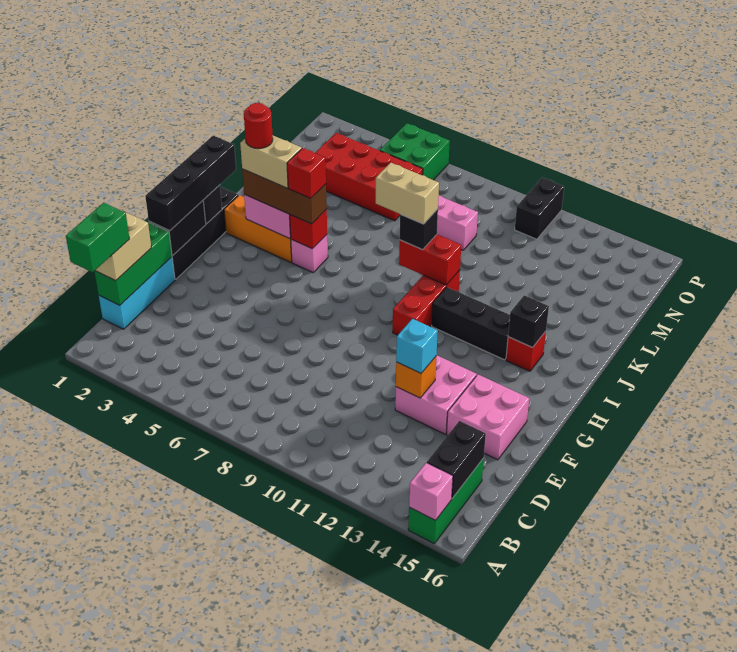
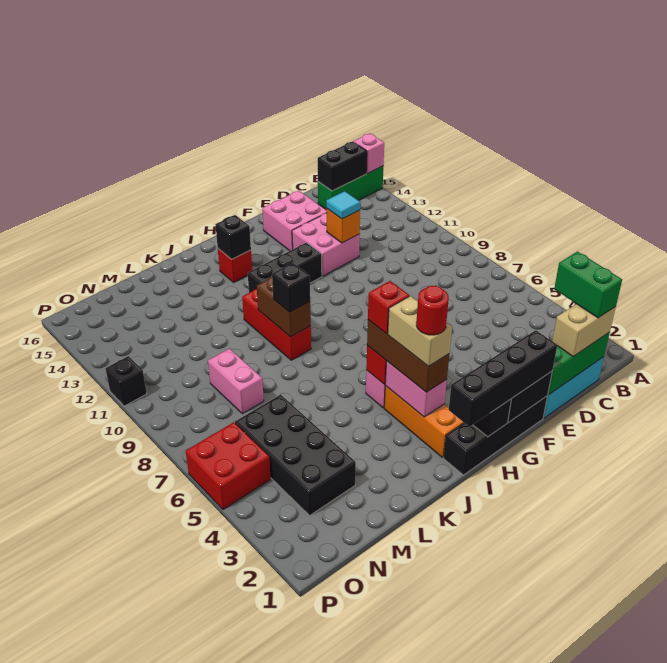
green brick B1:C1 level 4 -> green brick C1:C2 level 4
cyan brick E12 level 3 -> cyan tile E12 level 3
red brick H10:J10 level 1 -> red brick J9:J11 level 1
black brick I11:I13 level 1 -> black brick G12:I12 level 1
tan brick J8:J9 level 4 -> none
red brick J9:J10 level 2 -> brown brick J9:J10 level 2
red brick M3:N6 level 1 -> black brick M3:N6 level 1
green brick O5:P6 level 1 -> red brick O5:P6 level 1
black brick O11:P11 level 1 -> black brick P11 level 1

